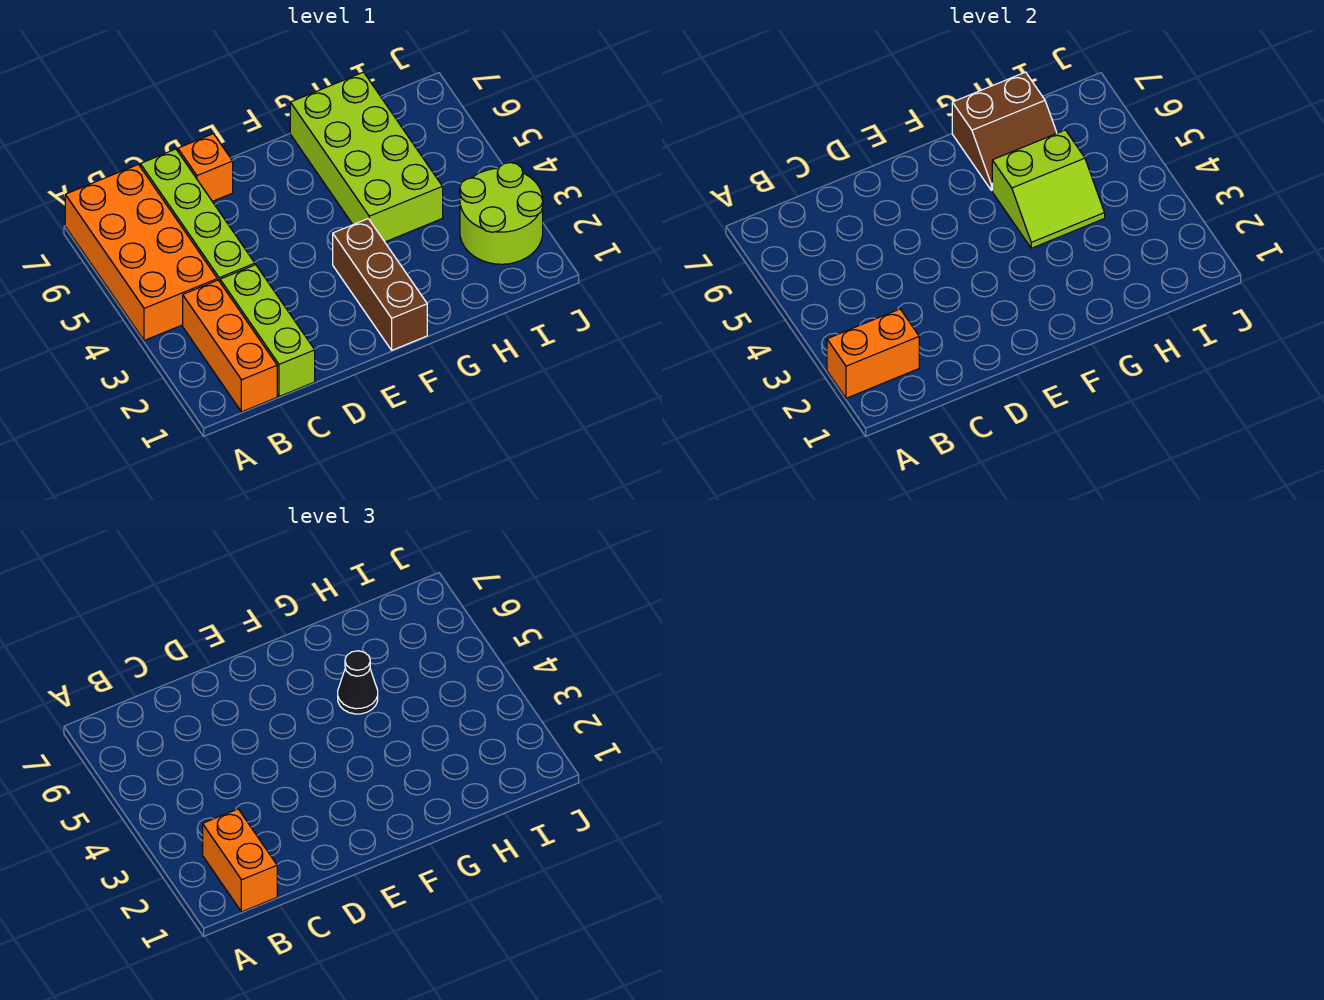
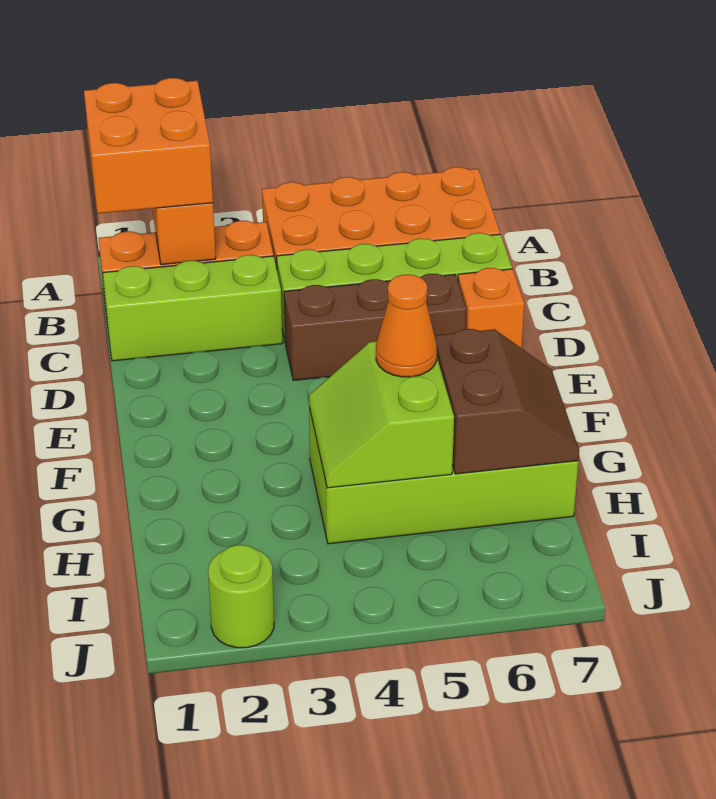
orange brick B1:B2 level 3 -> orange brick A1:B2 level 3
brown brick F1:F3 level 1 -> brown brick D4:D6 level 1
black cone G5 level 3 -> orange cone G5 level 3
brown slope G6:H7 level 2 top 7 -> brown slope G6:H7 level 2 top 6
lime round brick I2:J3 level 1 -> lime round brick J2 level 1

